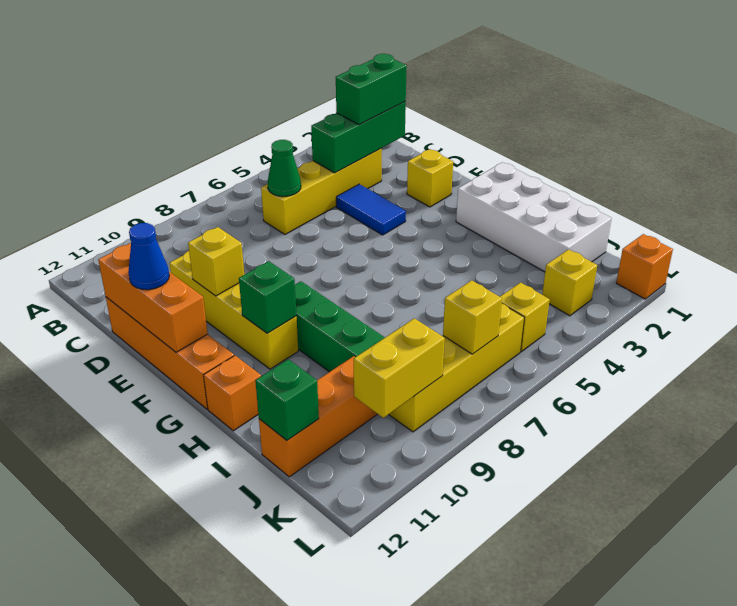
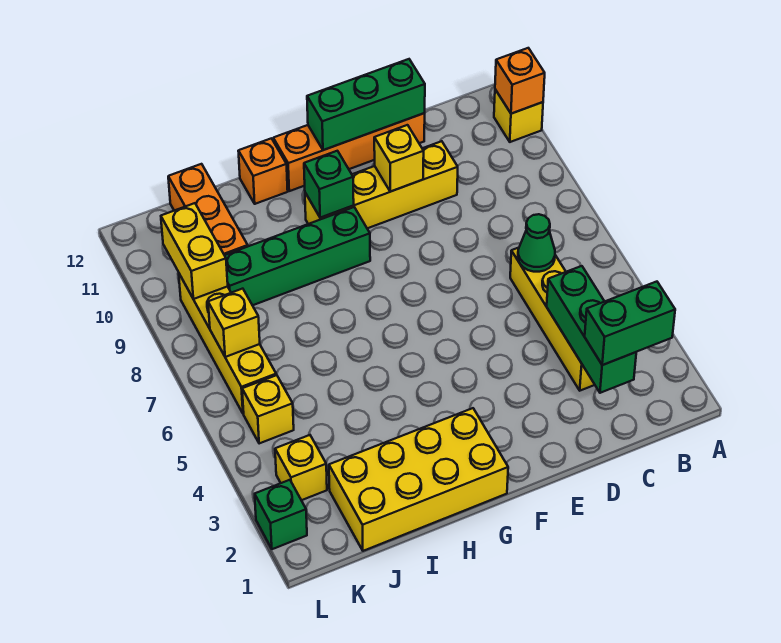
green brick C2:C3 level 3 -> green brick B2:C2 level 3
blue tile D4:E4 level 1 -> none
orange brick D12:F12 level 2 -> green brick D12:F12 level 2
yellow brick E2 level 1 -> yellow brick A11 level 1
blue cone E12 level 3 -> none
white brick G1:J2 level 1 -> yellow brick G1:J2 level 1
green brick J12 level 2 -> green brick L2 level 1
orange brick L1 level 1 -> orange brick A11 level 2

